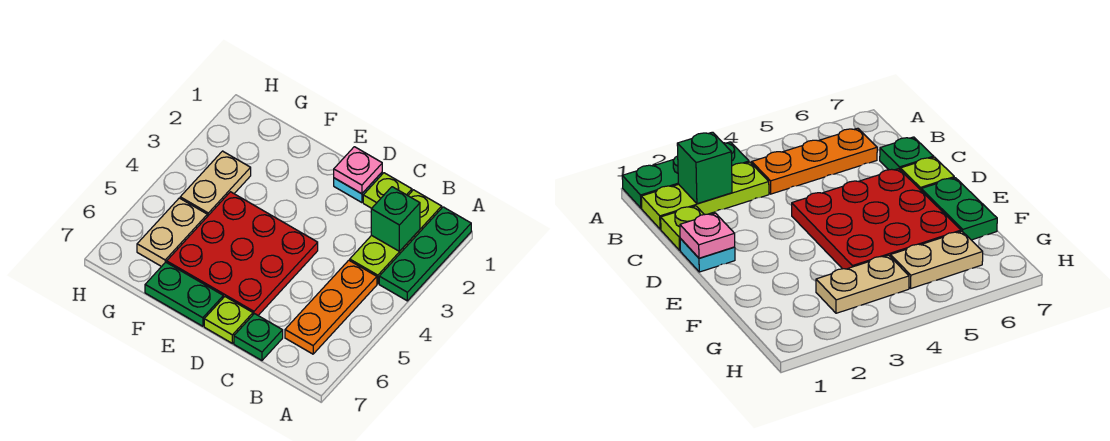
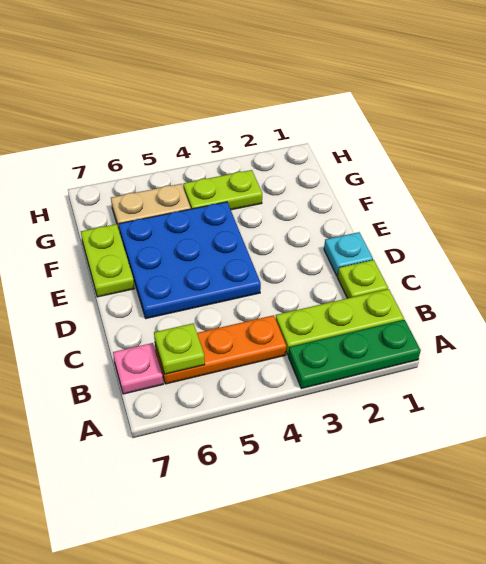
green brick B2 level 2 -> none
green plate C7 level 1 -> none
pink plate D1 level 2 -> pink plate B7 level 1
red plate D4:F6 level 1 -> blue plate D4:F6 level 1
lime plate D7 level 1 -> lime plate B6 level 2
green plate E7:F7 level 1 -> lime plate E7:F7 level 1
tan plate G3:G4 level 1 -> lime plate G3:G4 level 1

